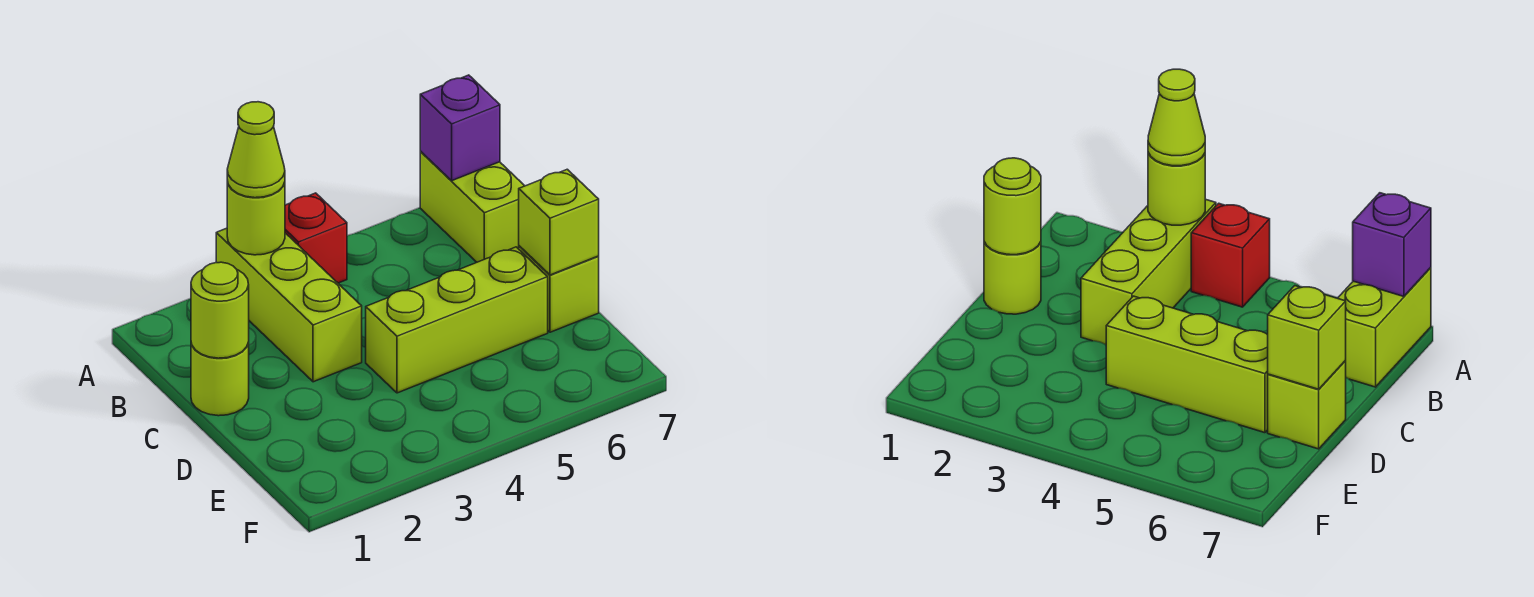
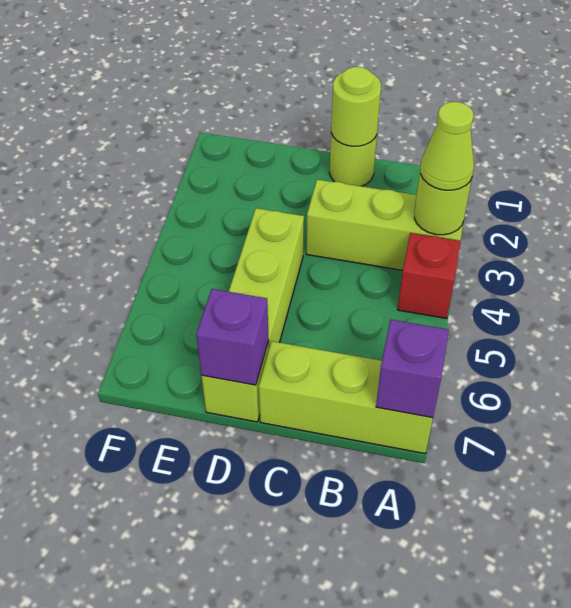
lime brick A7:B7 level 1 -> lime brick A7:C7 level 1
lime brick D7 level 2 -> purple brick D7 level 2

